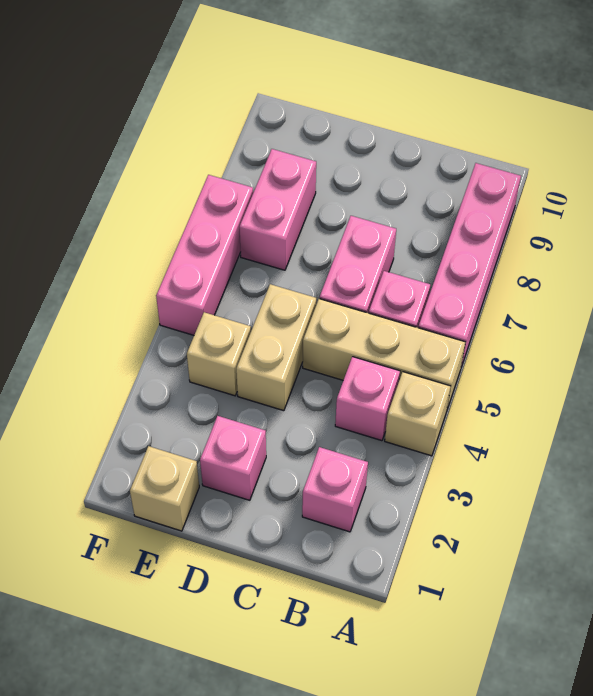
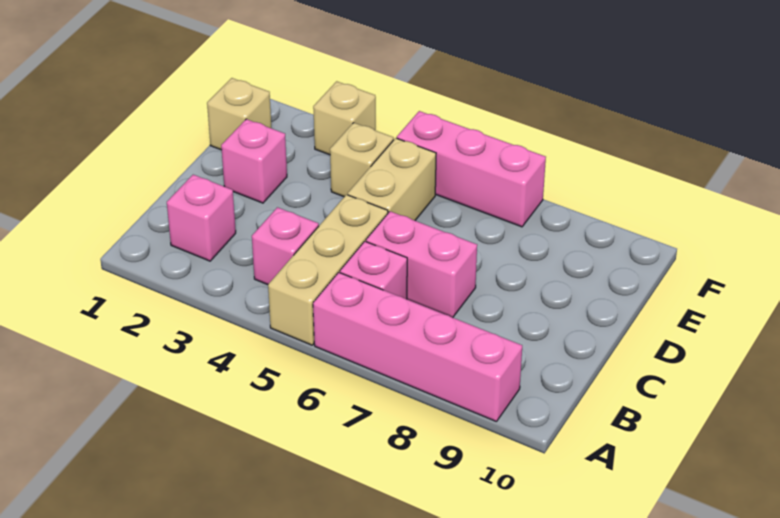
tan brick A4 level 1 -> tan brick F3 level 1
tan brick D4:D5 level 1 -> tan brick D5:E5 level 1
pink brick E7:E8 level 1 -> none

